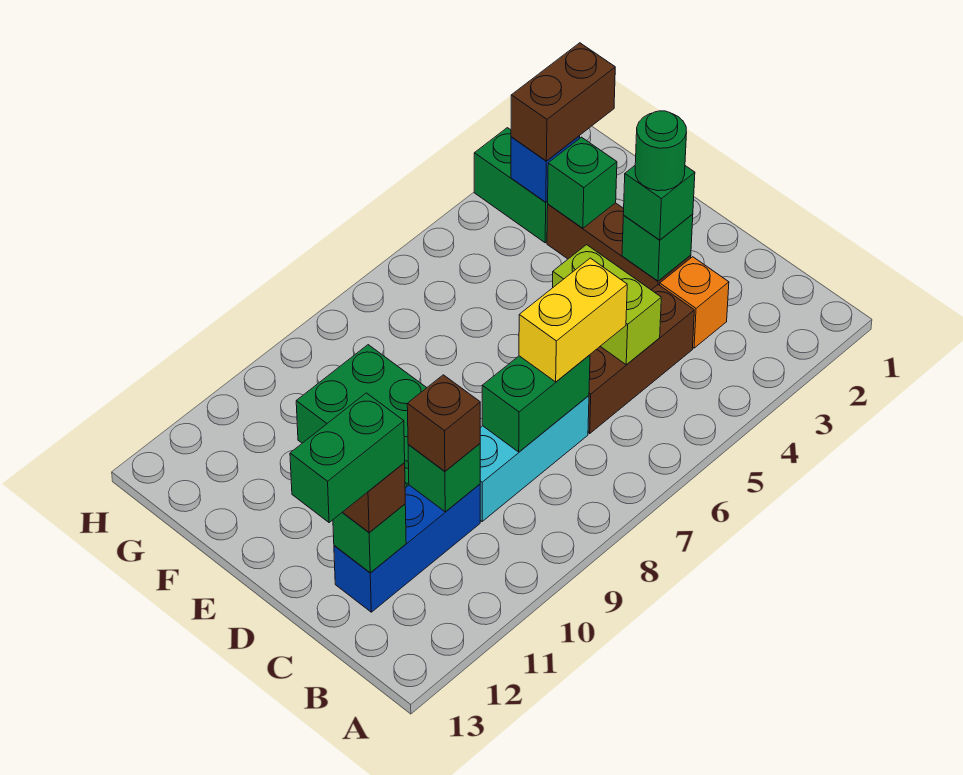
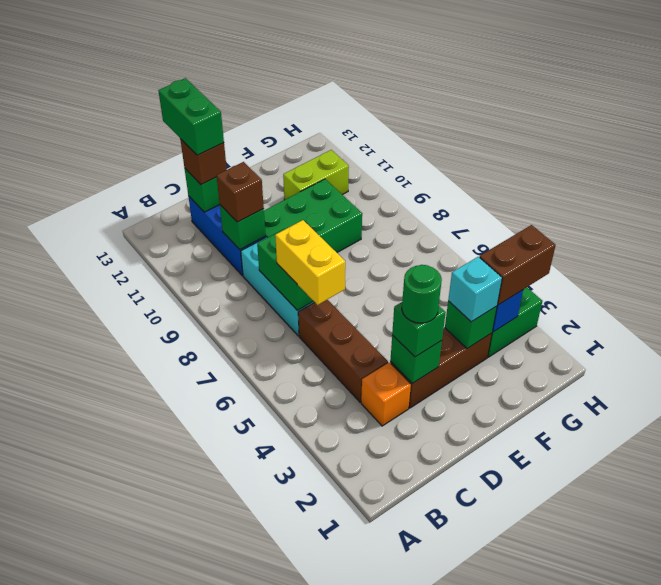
lime brick C5:D5 level 2 -> lime brick F11:G11 level 1
none -> cyan brick F3 level 3
brown brick G2:G3 level 3 -> brown brick G3:H3 level 3

